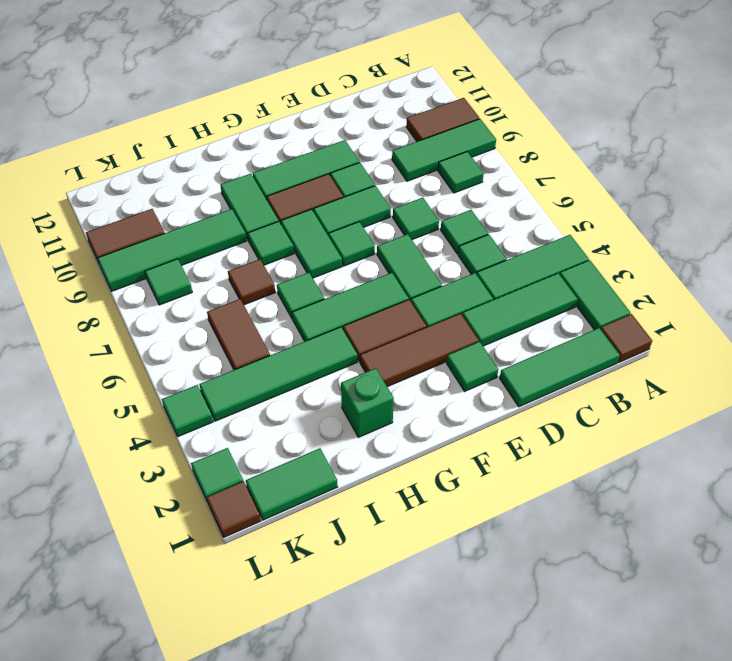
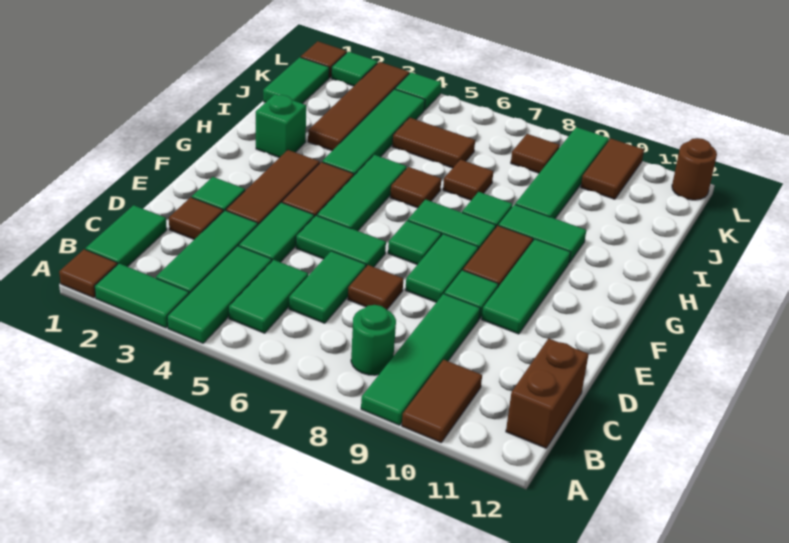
green tile A9:C9 level 1 -> green tile A9:D9 level 1
green tile B1:D1 level 1 -> green tile B1:C1 level 1
green tile B8 level 1 -> green round brick B8 level 1
none -> brown brick B12:C12 level 1
green tile C5 level 1 -> green tile B5:C5 level 1
green tile C6 level 1 -> green tile C6:D6 level 1
none -> brown tile D2 level 1
green tile D7 level 1 -> brown tile D7 level 1
green tile H6 level 1 -> brown tile H6 level 1
none -> brown tile I3:L3 level 1
green tile K8 level 1 -> brown tile K8 level 1
none -> brown round brick L12 level 1

